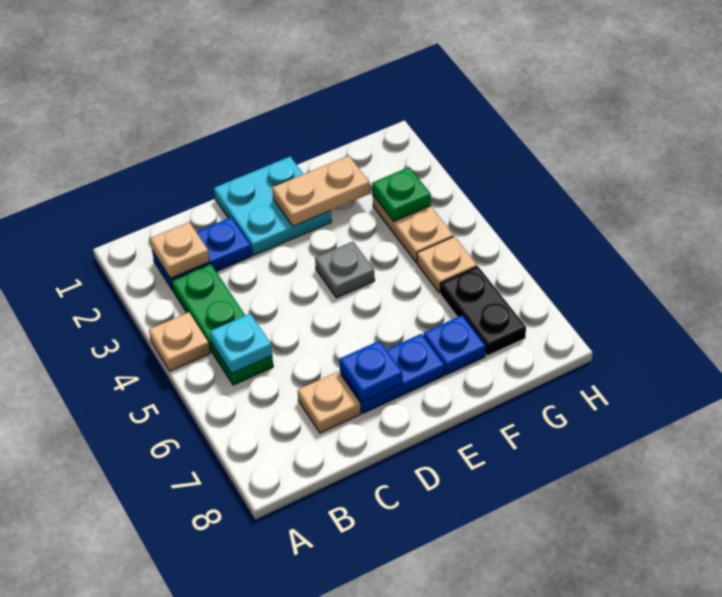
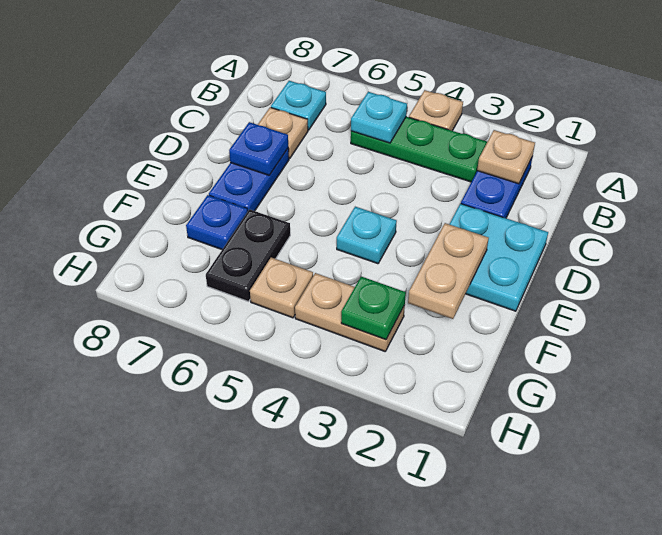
none -> cyan plate B7 level 1
grey plate E4 level 1 -> cyan plate E4 level 1
black plate G6:G7 level 1 -> black plate F6:G6 level 1

